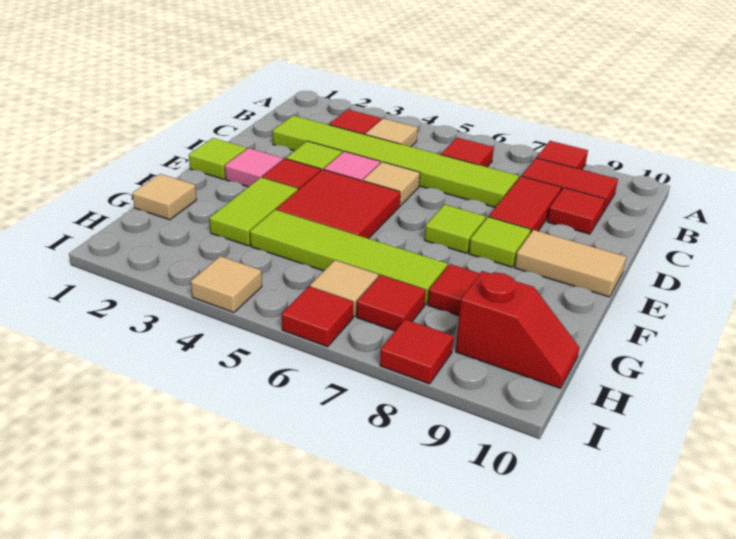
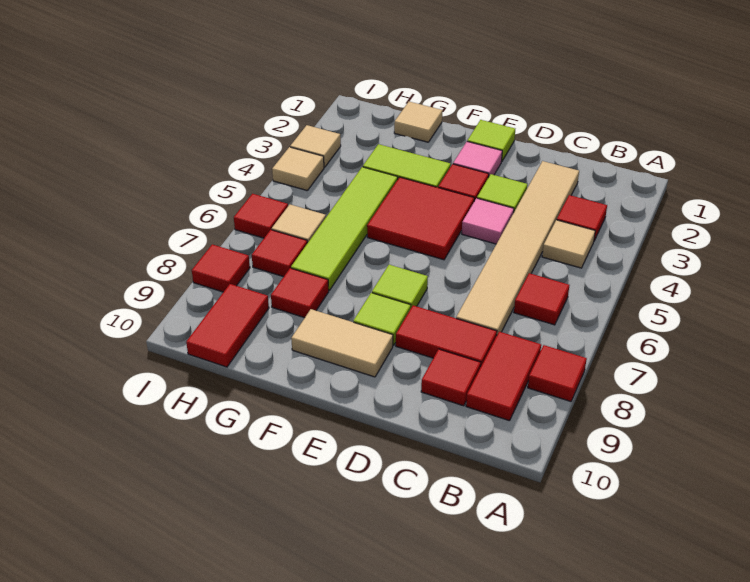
lime tile C2:C7 level 1 -> tan tile C2:C7 level 1
tan tile D5 level 1 -> tan tile I3 level 1
tan tile E9:E10 level 1 -> tan tile E9:F9 level 1
red slope H9:H10 level 1 top 9 -> red tile H9:H10 level 1

